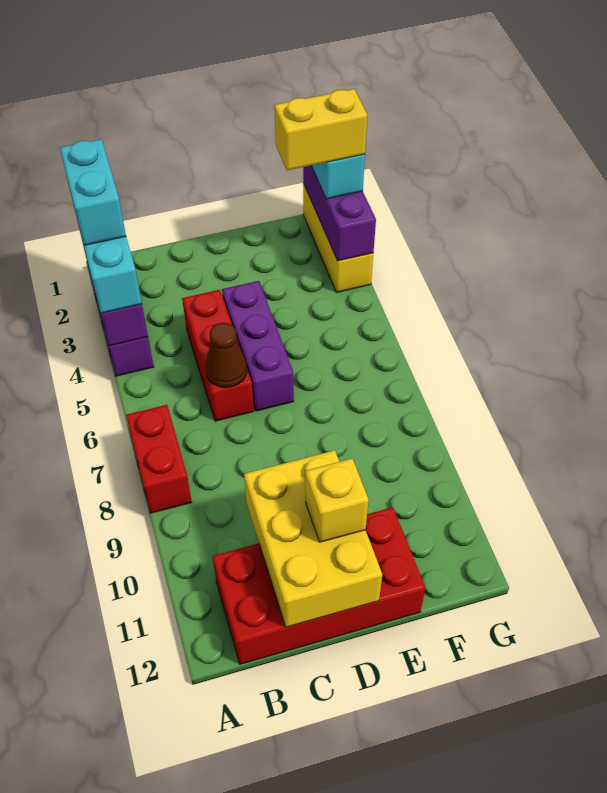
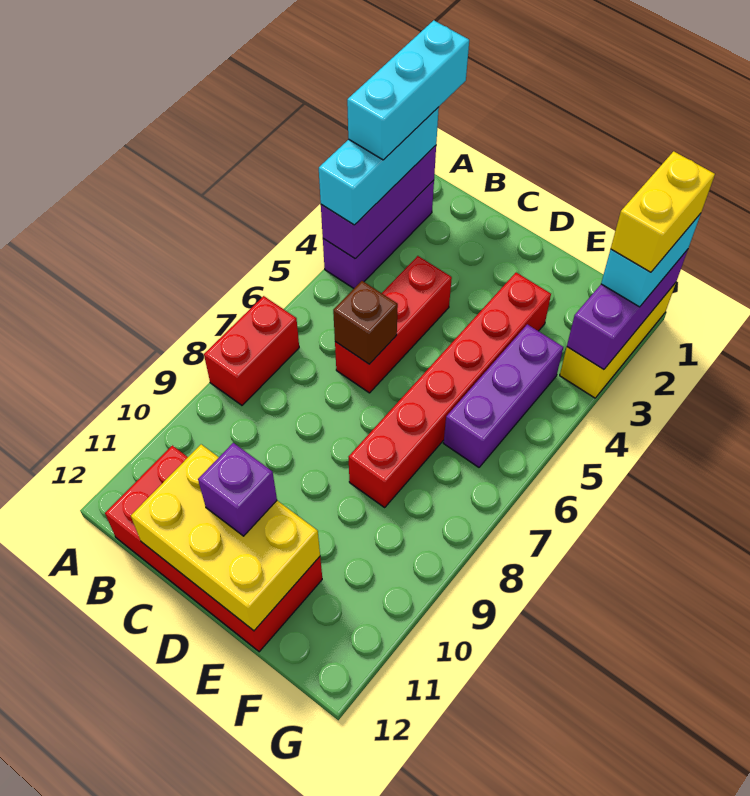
cyan brick A2:A3 level 4 -> cyan brick A1:A3 level 4
brown cone C6 level 2 -> brown brick C6 level 2
yellow brick C10:D12 level 2 -> yellow brick C11:E12 level 2
purple brick D4:D6 level 1 -> purple brick F4:F6 level 1
yellow brick D11 level 3 -> purple brick D11 level 3
none -> red brick E3:E8 level 1
yellow brick F2:G2 level 4 -> yellow brick G1:G2 level 4

